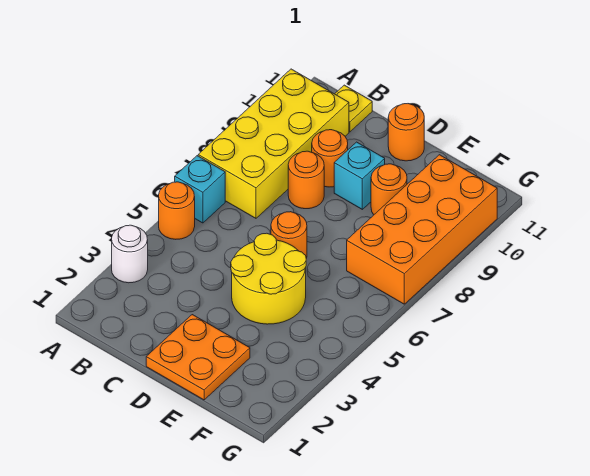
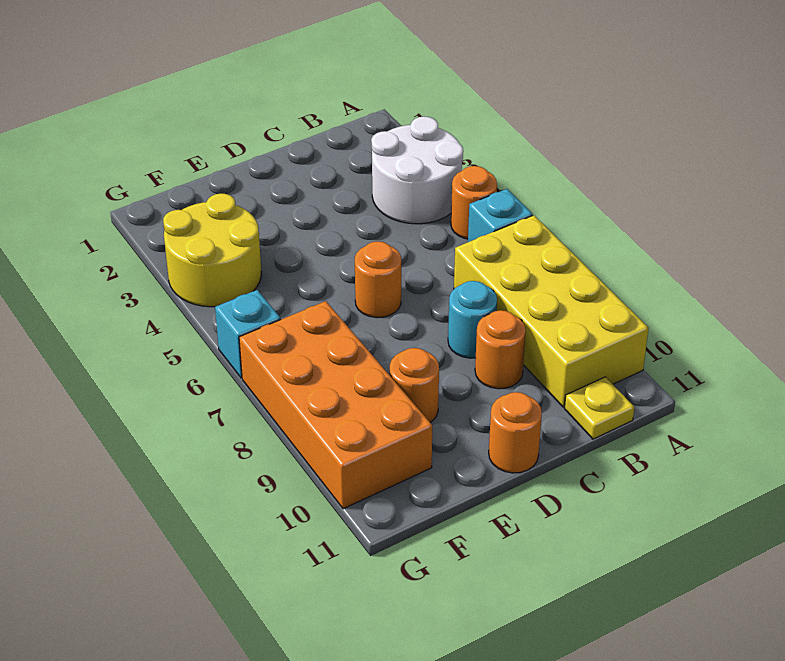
white round brick A3 level 1 -> white round brick A3:B4 level 1
orange round brick C8 level 1 -> cyan round brick C8 level 1
orange plate D1:E2 level 1 -> none
yellow round brick D4:E5 level 1 -> yellow round brick F3:G4 level 1
cyan brick D9 level 1 -> cyan brick G6 level 1

